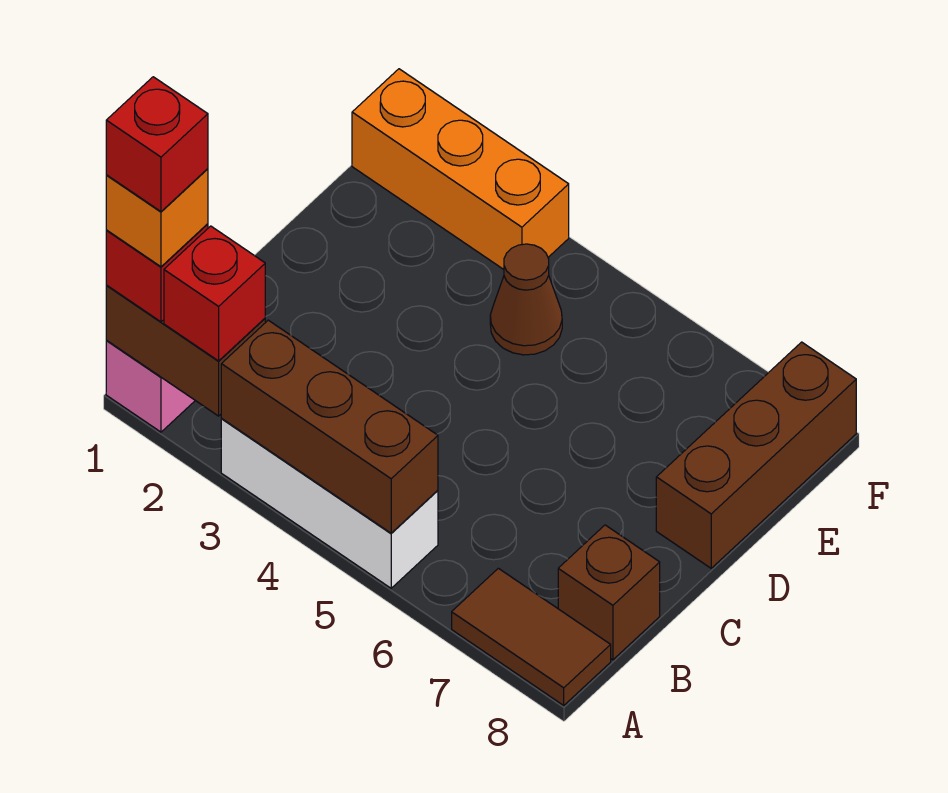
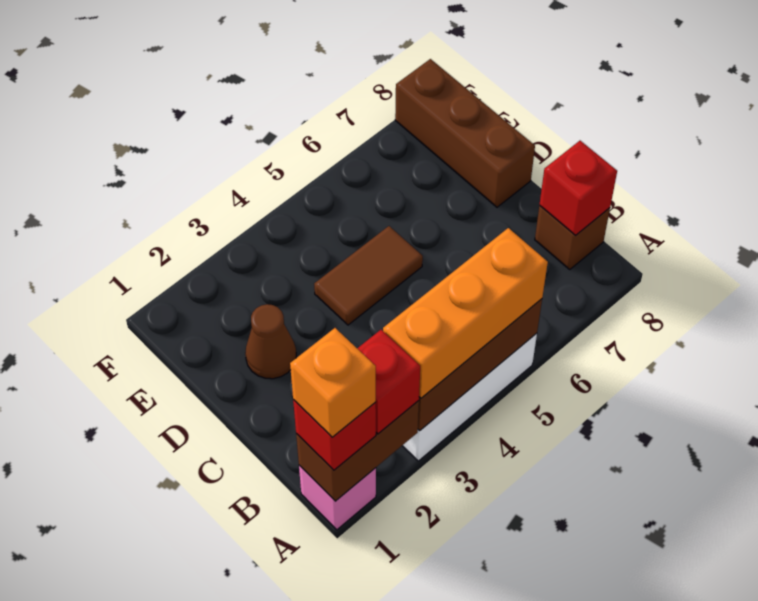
red brick A1 level 5 -> red brick B8 level 2
brown tile A7:A8 level 1 -> brown tile D4:D5 level 1
brown cone E4 level 1 -> brown cone D2 level 1
orange brick F1:F3 level 1 -> orange brick A3:A5 level 3

